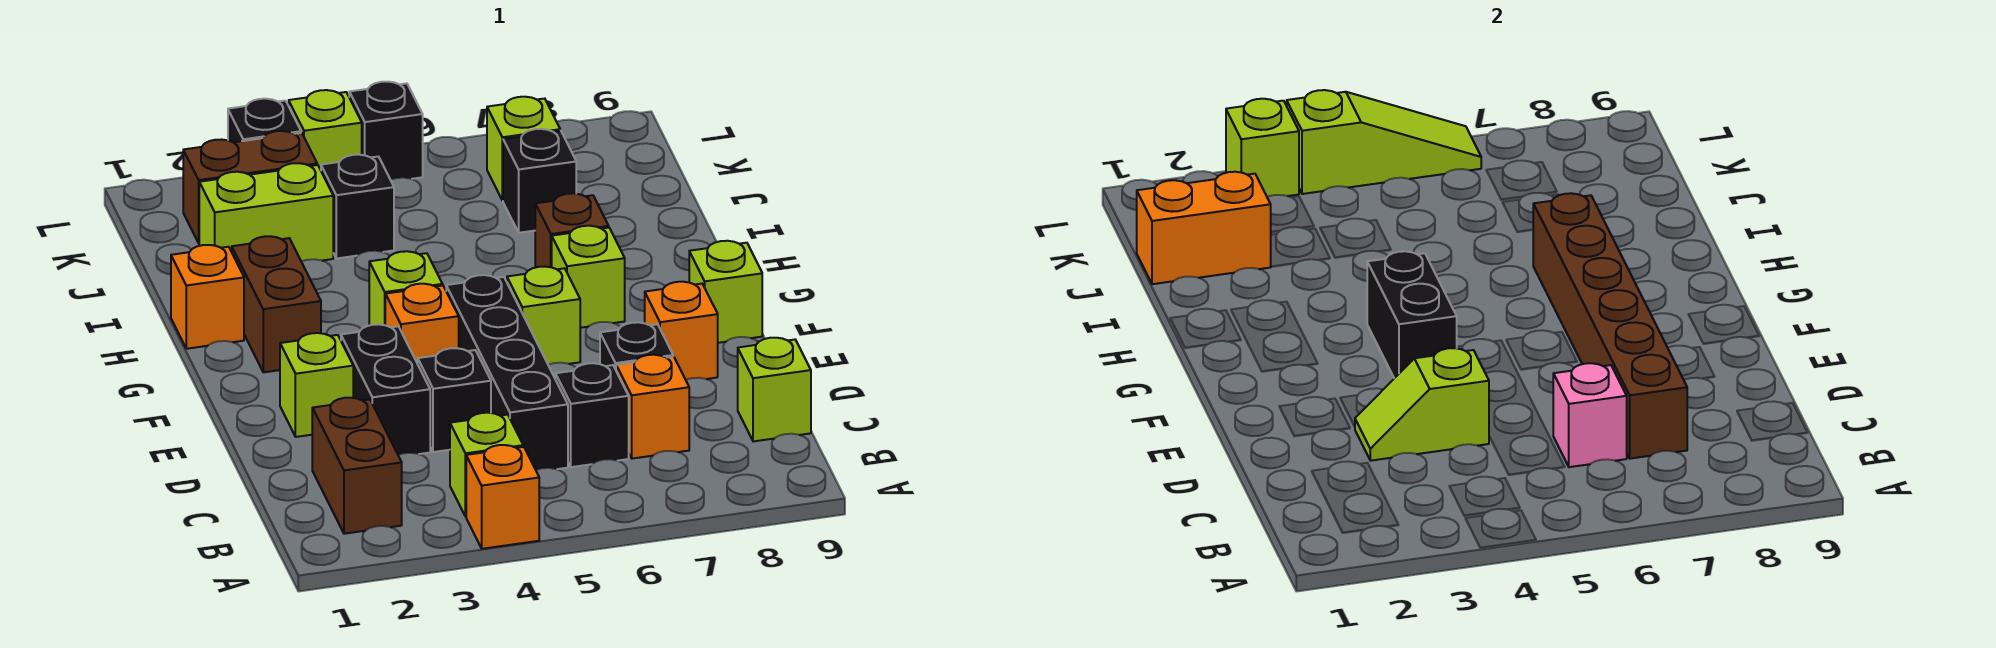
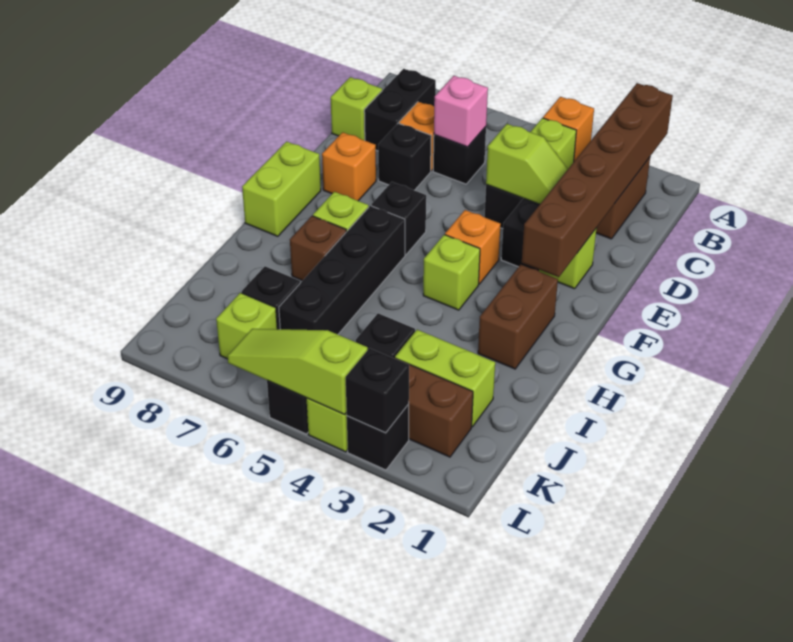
black brick C5:F5 level 1 -> black brick G6:J6 level 1
brown brick C7:H7 level 2 -> brown brick A2:F2 level 2
black brick F4:G4 level 2 -> black brick B8:C8 level 1
lime brick F6 level 1 -> black brick F6 level 1
lime brick F9 level 1 -> lime brick F9:G9 level 1
orange brick H1 level 1 -> none
orange brick J1:J2 level 2 -> none
lime brick L3 level 2 -> black brick L3 level 2

